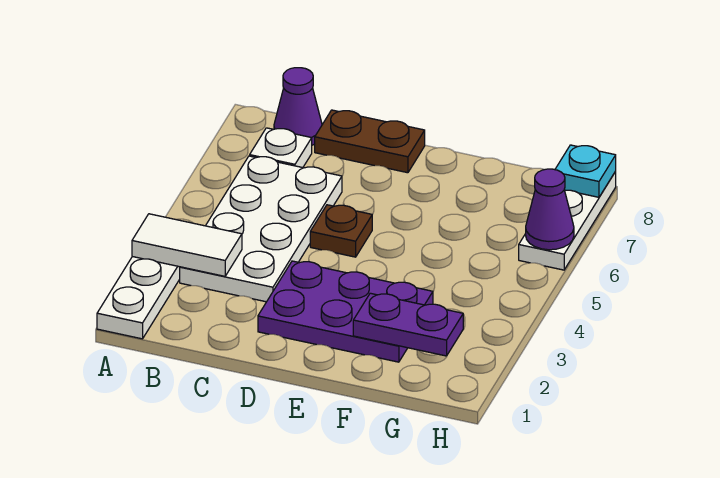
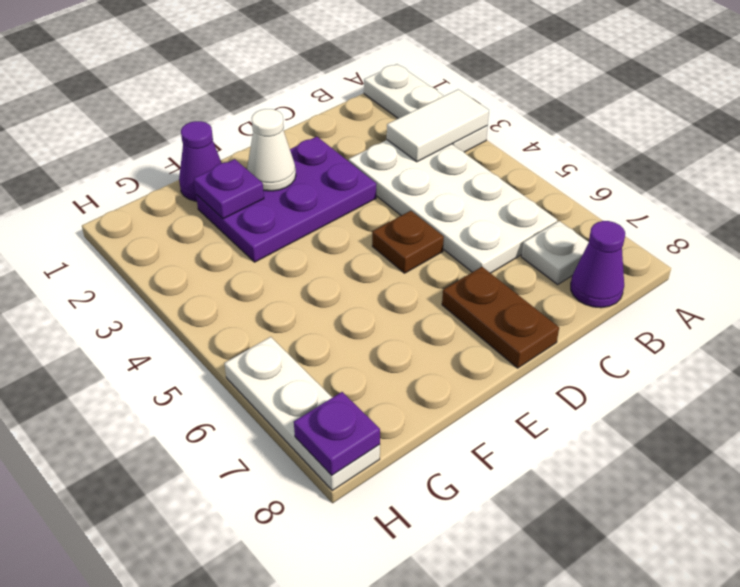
brown plate C8:D8 level 1 -> brown plate D7:D8 level 1
none -> white cone E2 level 2
purple plate F2:G2 level 2 -> purple plate F2 level 2
purple cone H6 level 2 -> purple cone F1 level 1
cyan plate H8 level 2 -> purple plate H8 level 2

